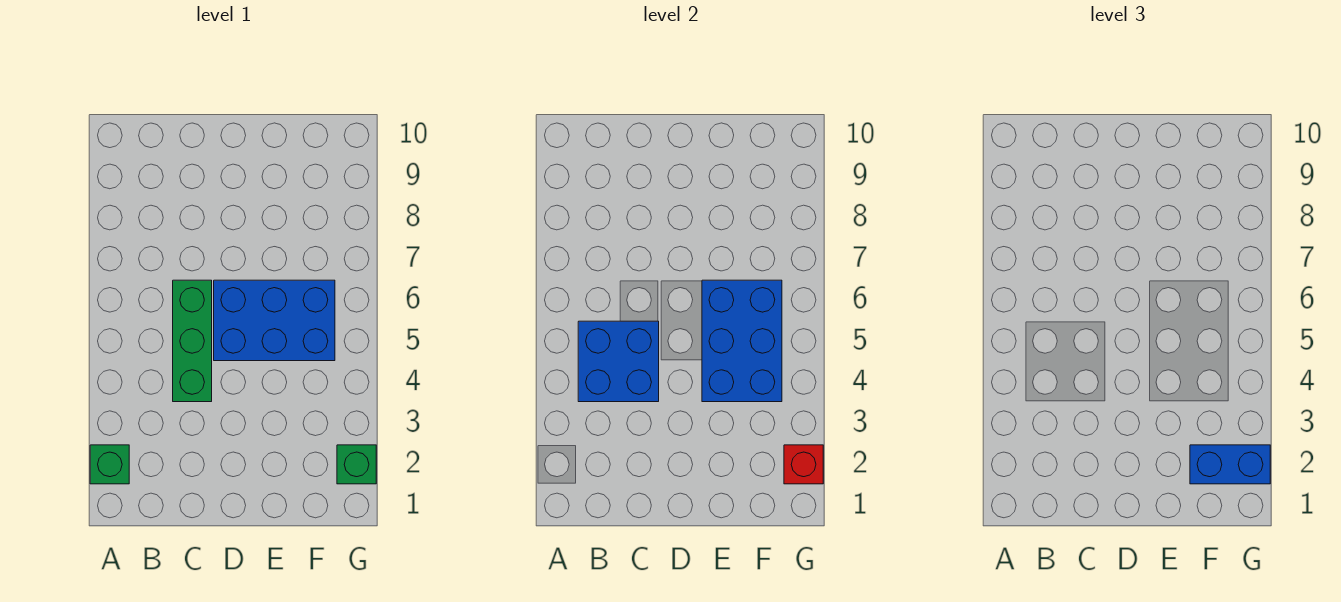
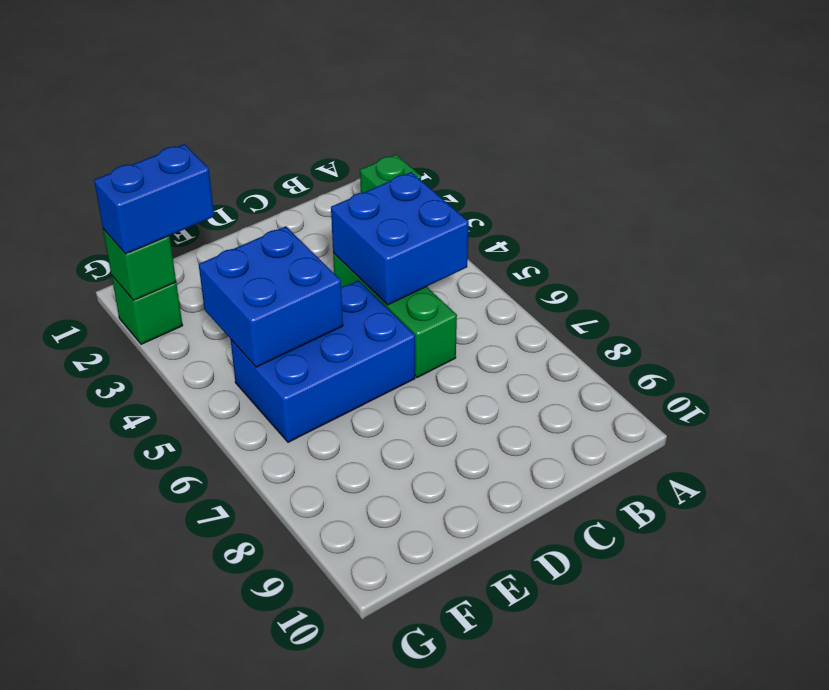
blue brick E4:F6 level 2 -> blue brick E4:F5 level 2
red brick G2 level 2 -> green brick G2 level 2

